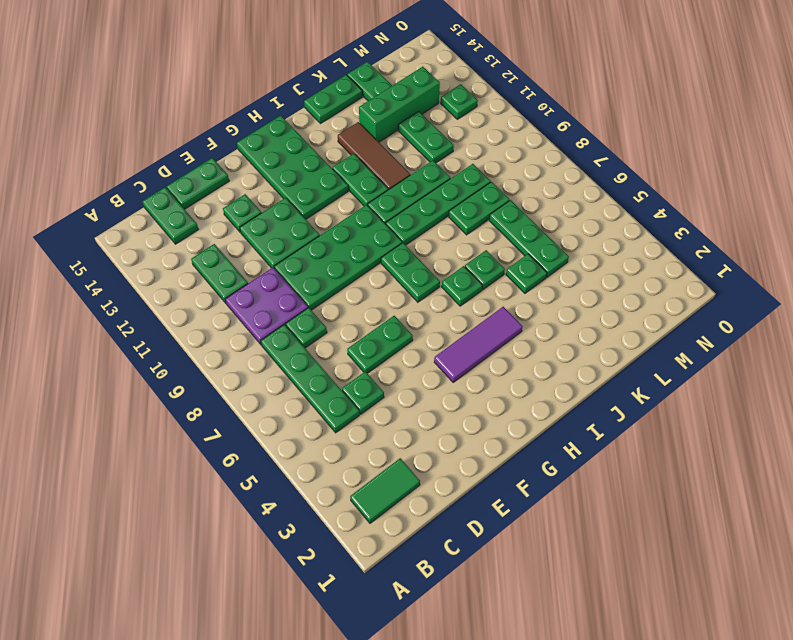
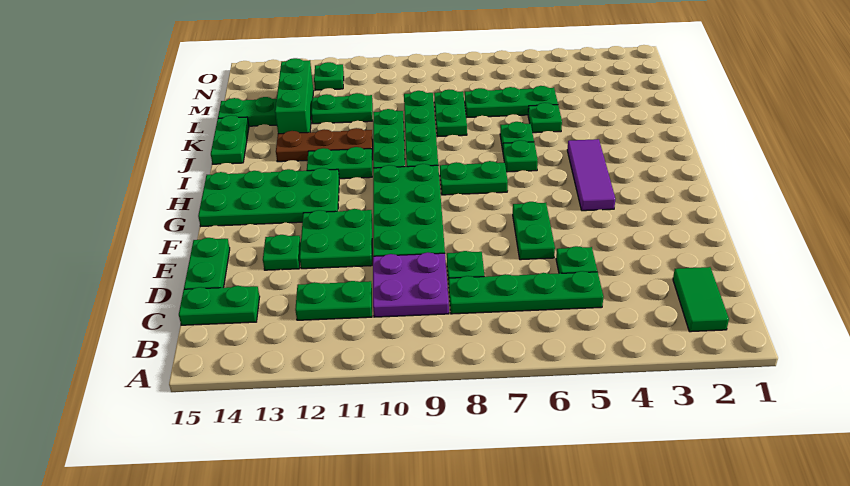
brown tile J11:J13 level 1 -> brown plate J11:J13 level 1

